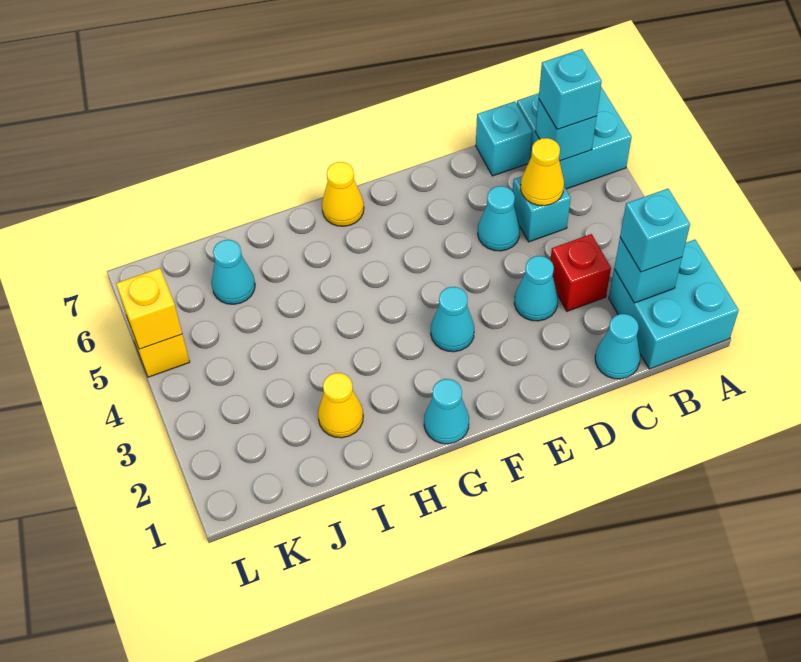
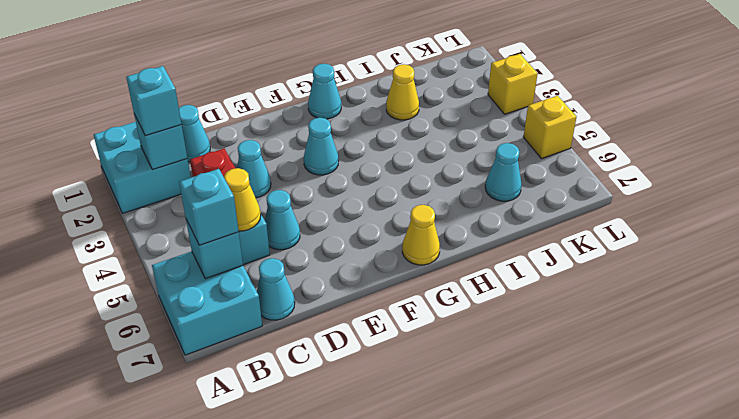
cyan brick C7 level 1 -> cyan cone C7 level 1
yellow brick L5 level 2 -> yellow brick L3 level 1

